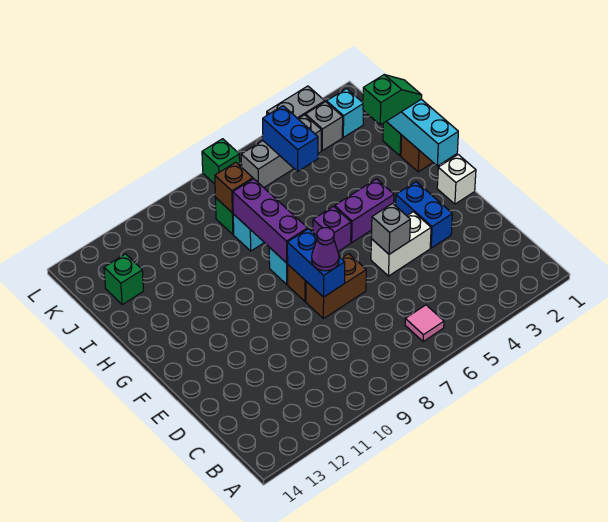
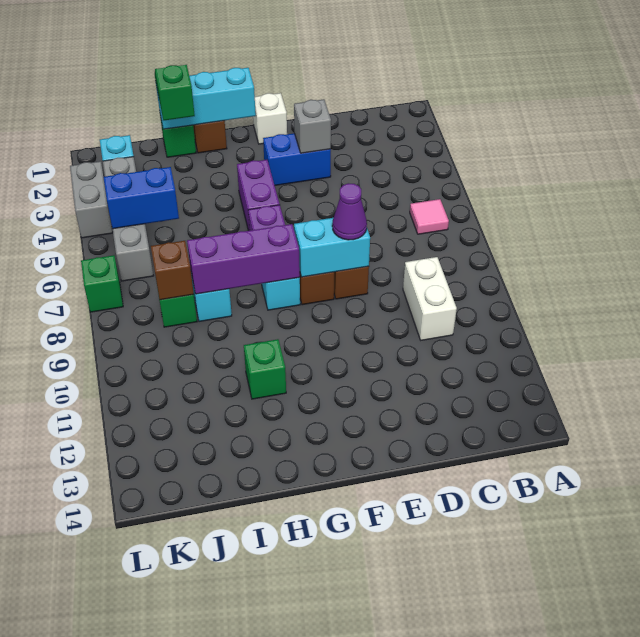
white brick E4:E5 level 1 -> white brick C9:C10 level 1
grey brick E5 level 2 -> grey brick E3 level 2
blue brick E8:F8 level 2 -> cyan brick E8:F8 level 2
green brick J13 level 1 -> green brick H11 level 1

